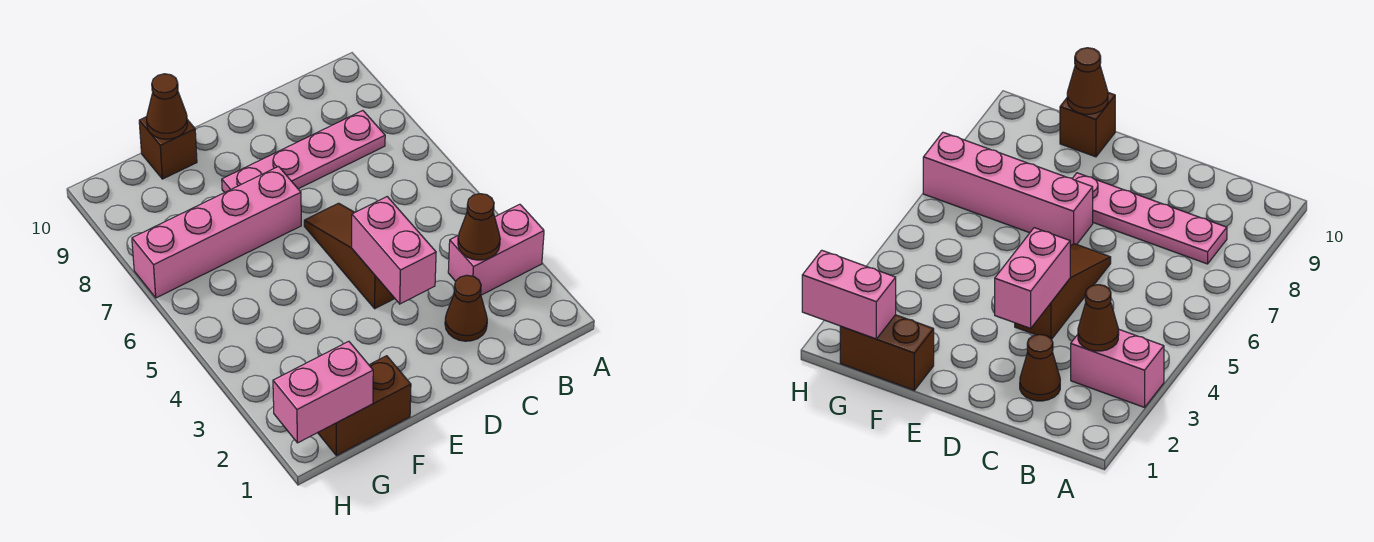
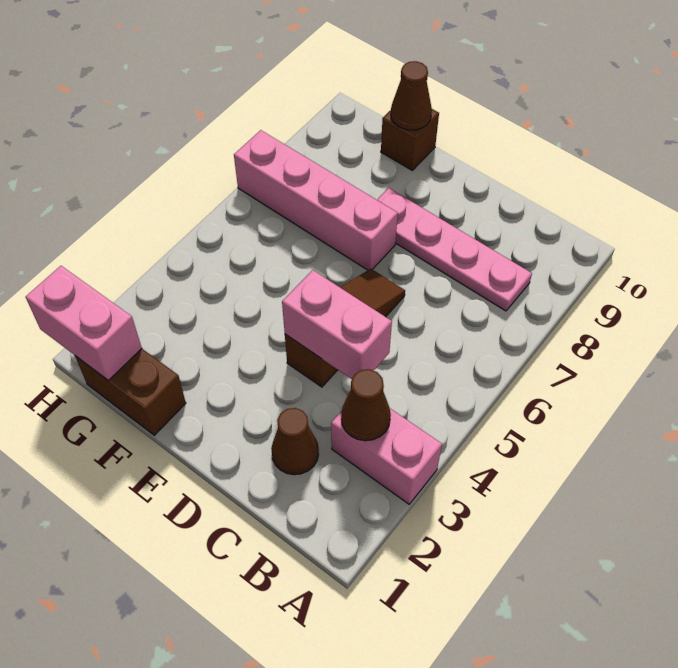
pink brick D3:D4 level 2 -> pink brick C4:D4 level 2

